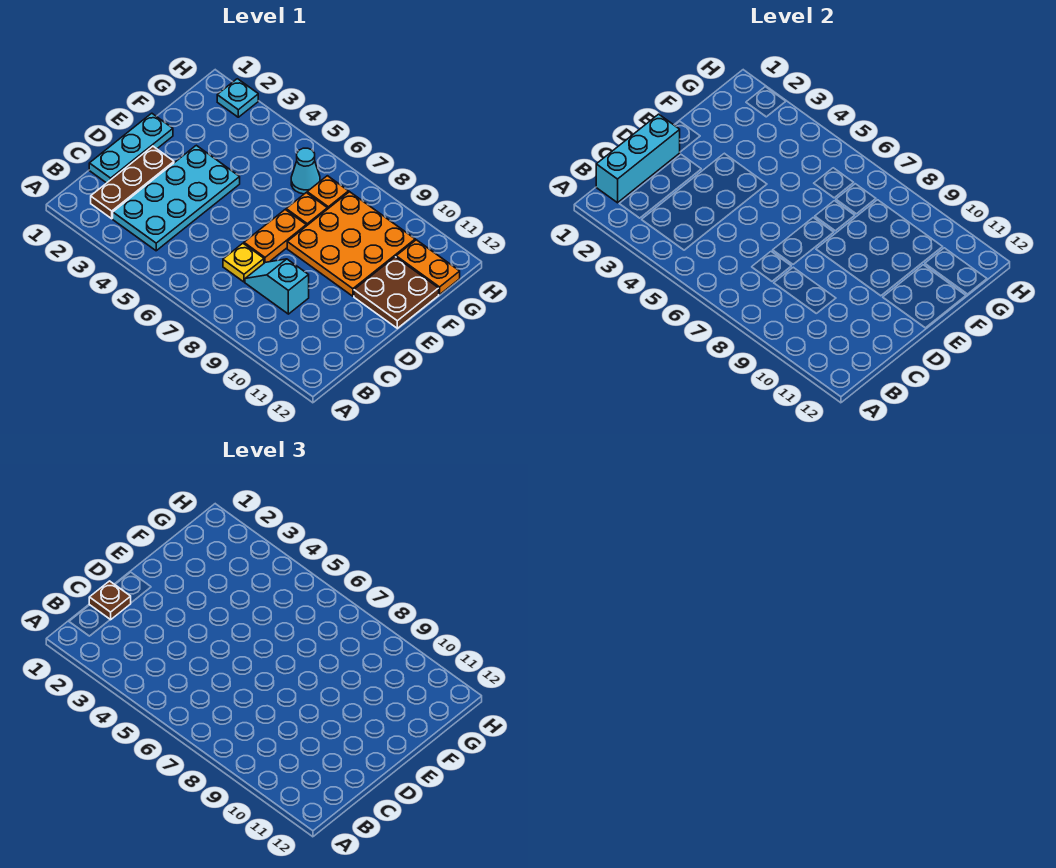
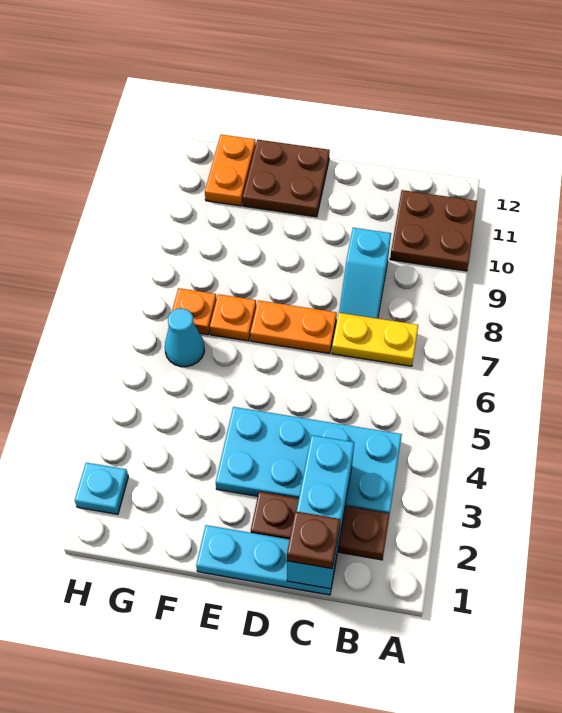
none -> brown plate A10:B11 level 1
cyan brick B1:D1 level 2 -> cyan brick C1:C3 level 2
yellow plate C7 level 1 -> yellow plate B7:C7 level 1
orange plate E8:G10 level 1 -> none

